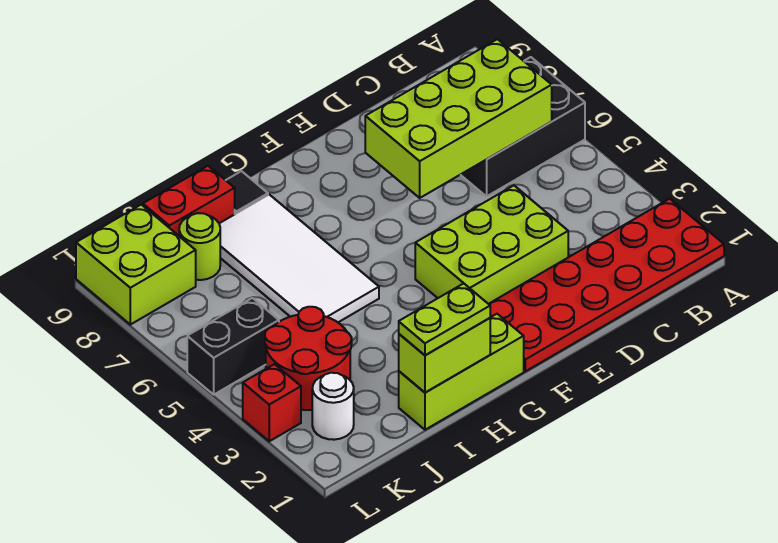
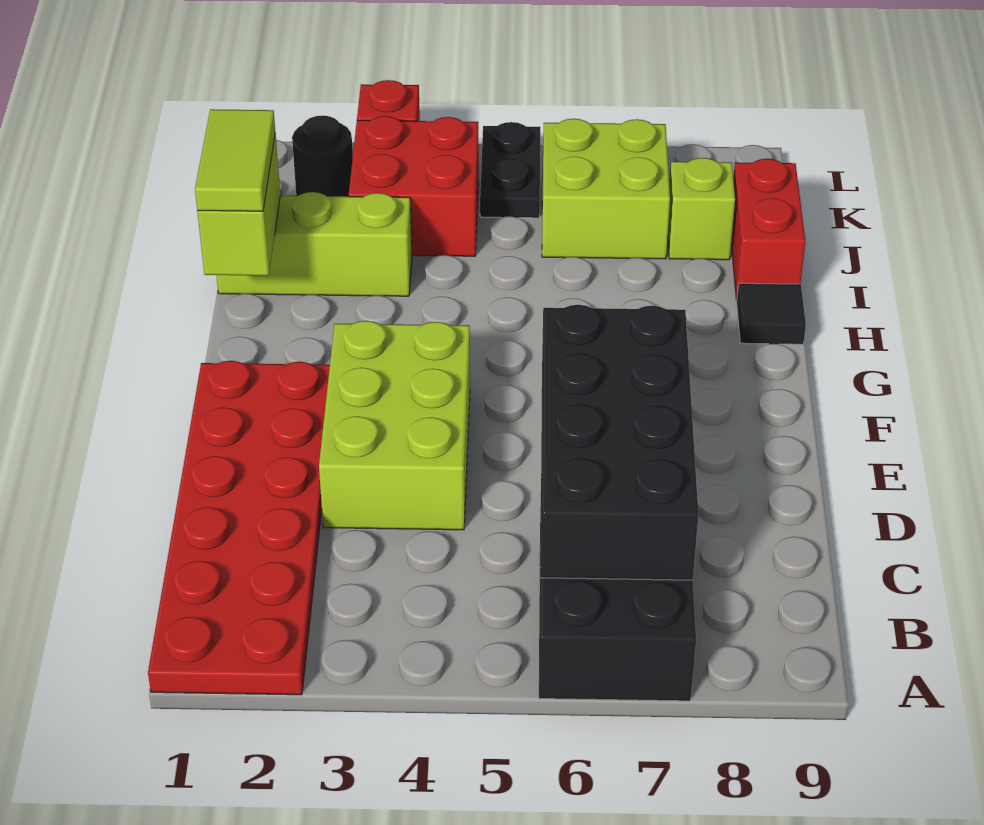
lime brick B6:E7 level 2 -> black brick B6:E7 level 2
lime brick G1:I1 level 1 -> lime brick I1:I3 level 1
lime plate H1:I1 level 3 -> lime tile H1:I1 level 3
white tile H5:I8 level 1 -> none
red round brick J3:K4 level 1 -> red brick J3:K4 level 1
lime round brick J8 level 1 -> lime brick J8 level 1
white round brick K2 level 1 -> black round brick K2 level 1
black brick K5:L5 level 1 -> black plate K5:L5 level 1
lime brick K8:L9 level 1 -> lime brick J6:K7 level 1

